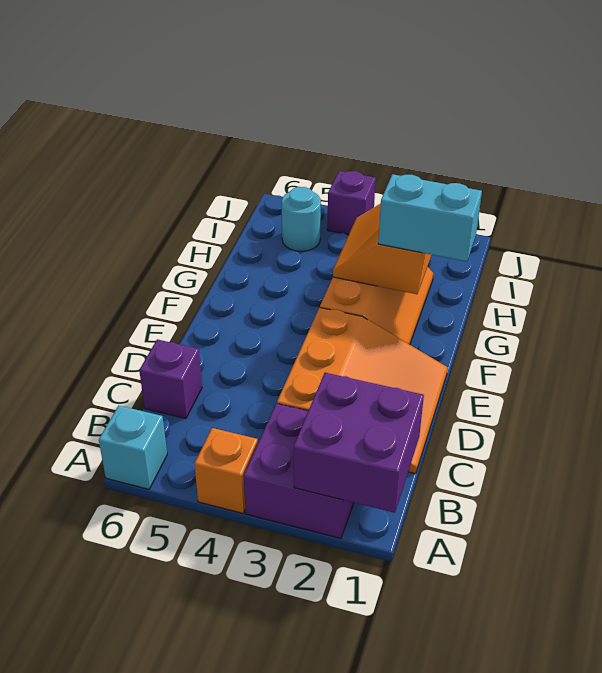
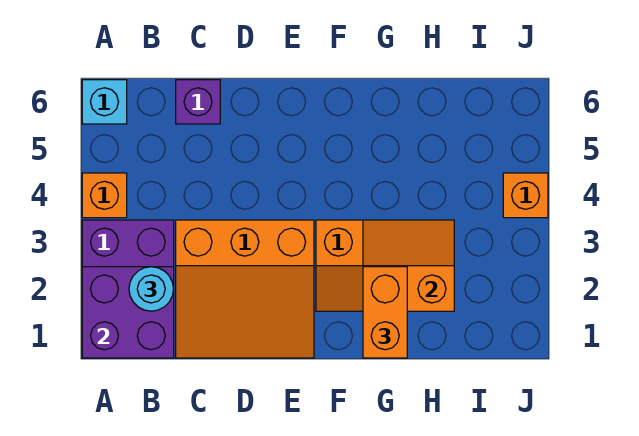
cyan brick G1:G2 level 3 -> orange brick G1:G2 level 3
cyan round brick I5 level 1 -> cyan round brick B2 level 3
purple brick J4 level 1 -> orange brick J4 level 1

